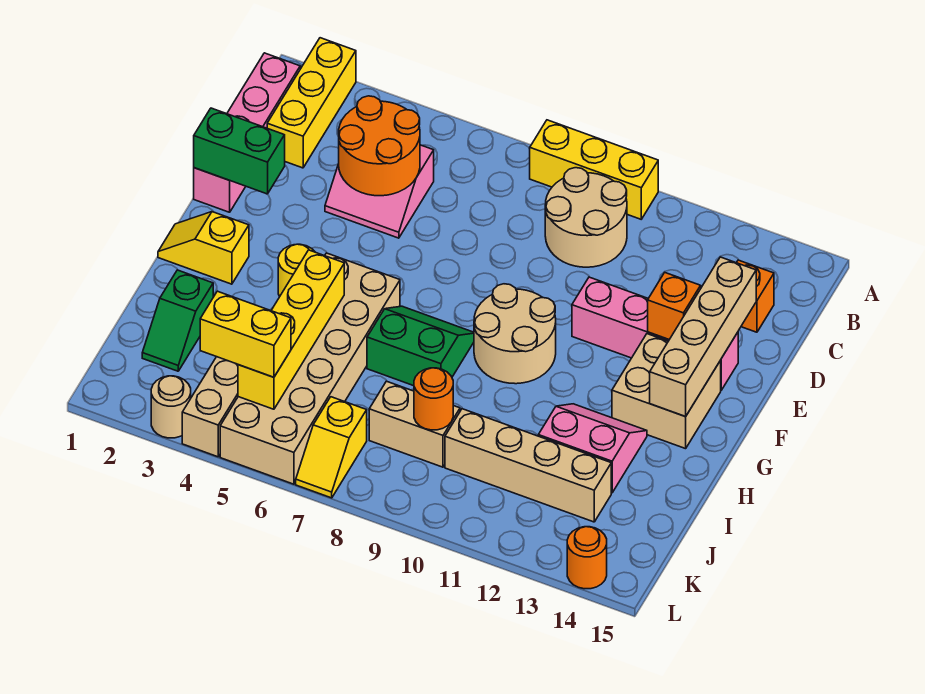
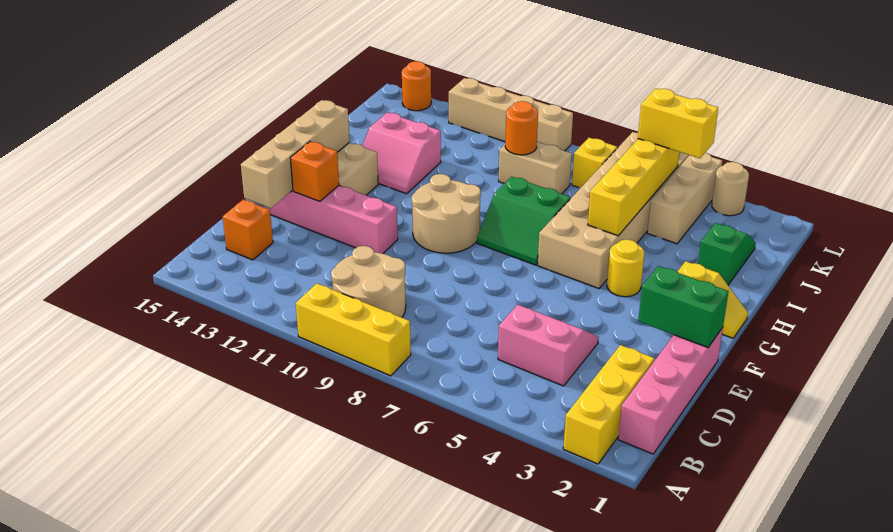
orange round brick C4:D5 level 2 -> none
tan brick J10:J13 level 1 -> tan brick L9:L12 level 1

